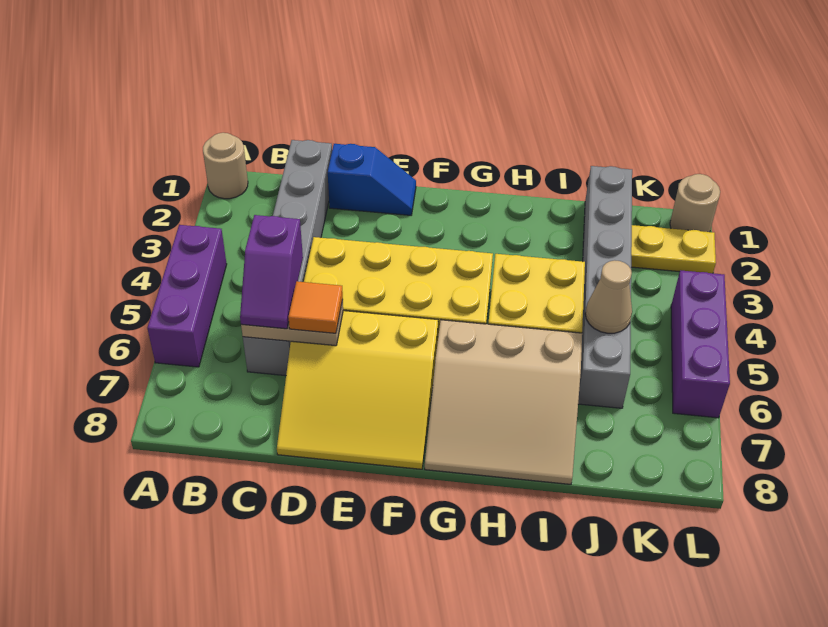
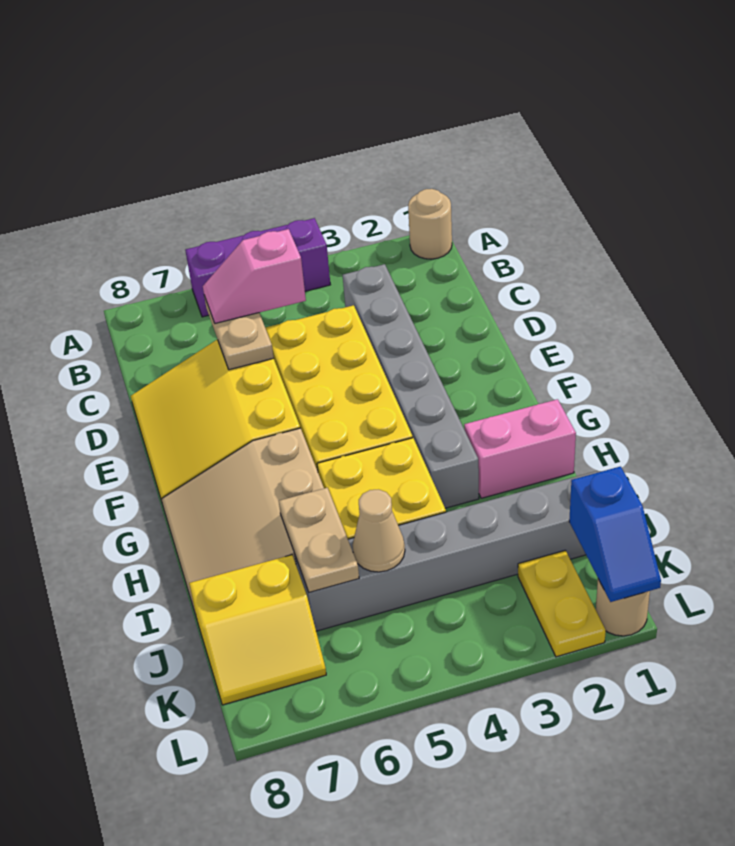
grey brick C1:C6 level 1 -> grey brick C3:H3 level 1
purple slope C5:C6 level 3 top 5 -> pink slope C5:C6 level 3 top 5
blue slope D1:E1 level 1 top D -> blue slope K1:L1 level 2 top K
orange tile D6 level 3 -> none
none -> pink brick H1:H2 level 1
none -> tan plate I6:J6 level 2
none -> yellow slope J7:K8 level 1 top J
purple brick L4:L6 level 1 -> none

